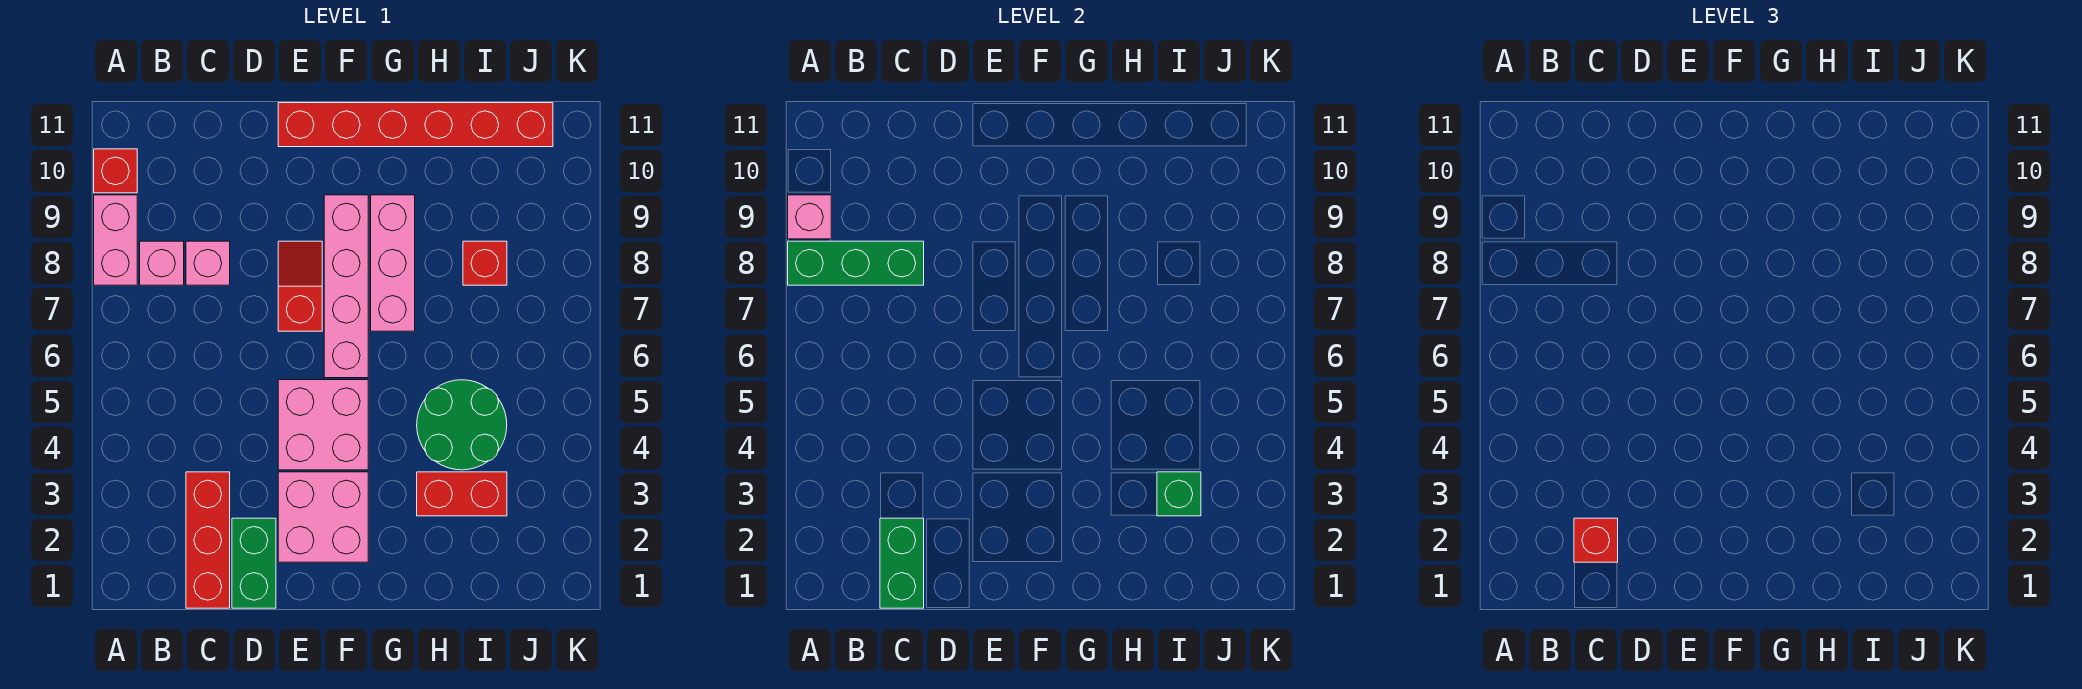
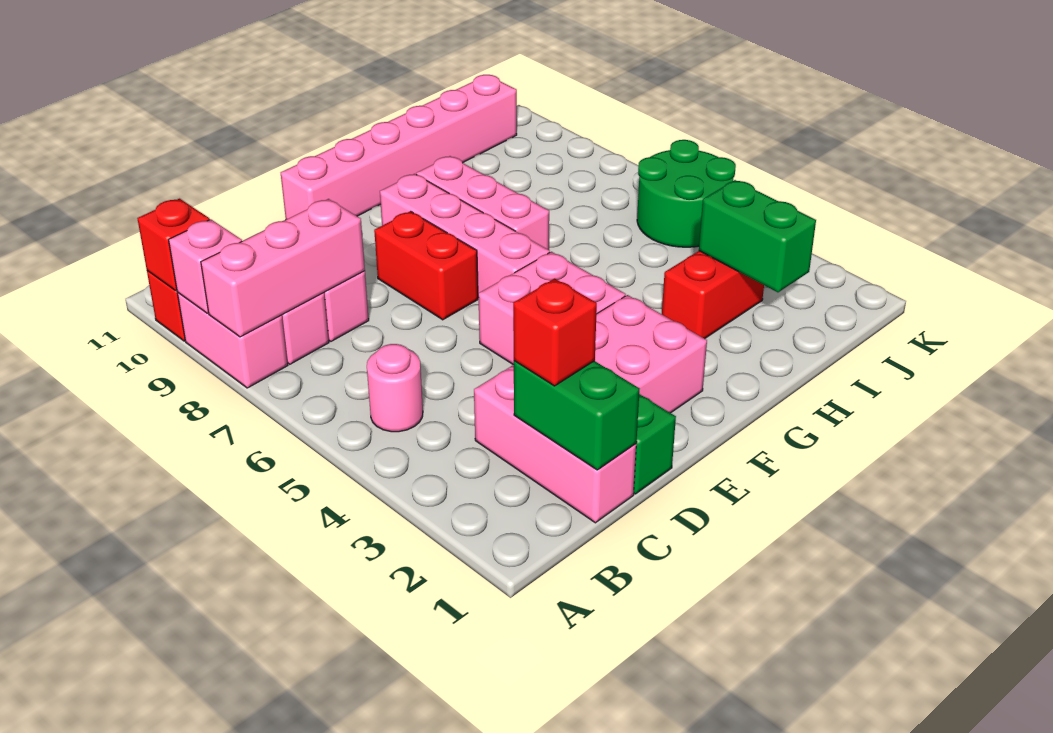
green brick A8:C8 level 2 -> pink brick A8:C8 level 2
none -> pink round brick B5 level 1
red brick C1:C3 level 1 -> pink brick C1:C3 level 1
red slope E7:E8 level 1 top 7 -> red brick E7:E8 level 1
red brick E11:J11 level 1 -> pink brick E11:J11 level 1
green round brick H4:I5 level 1 -> green round brick J5:K6 level 1
green brick I3 level 2 -> green brick I2:I3 level 2
red brick I8 level 1 -> red brick A10 level 2

